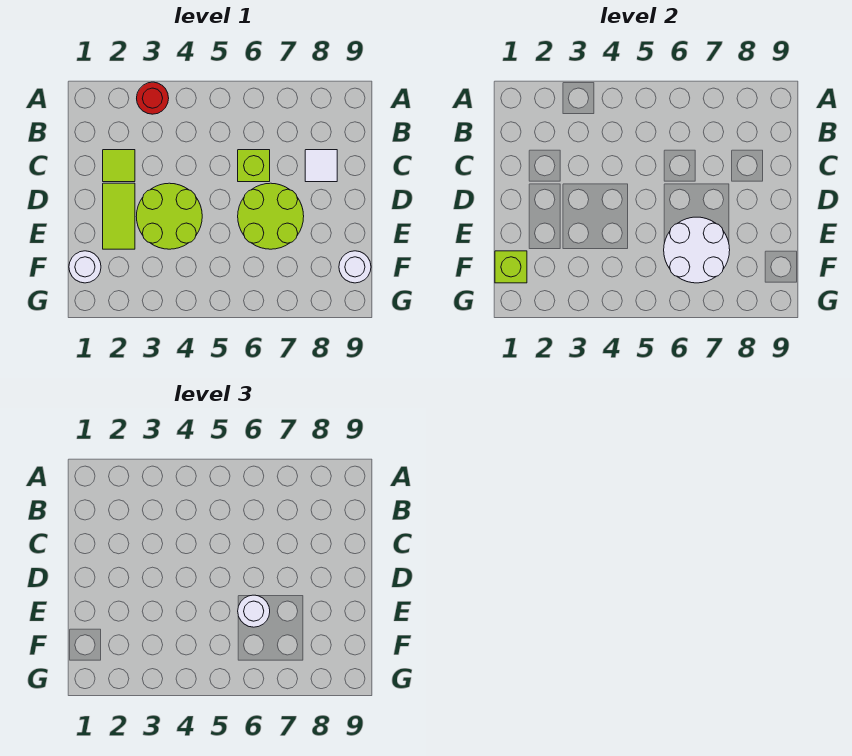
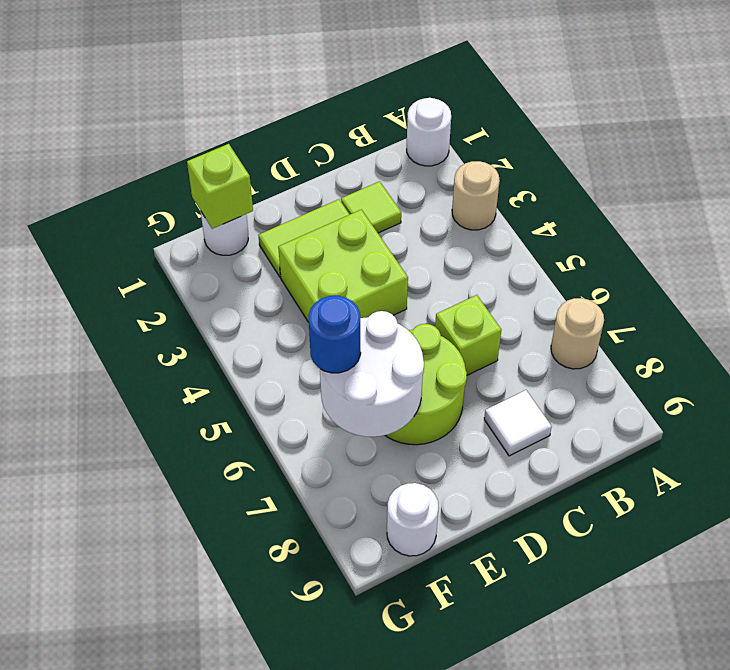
red round brick A3 level 1 -> tan round brick A3 level 1
none -> tan round brick A7 level 1
lime round brick D3:E4 level 1 -> lime brick D3:E4 level 1
white round brick E6 level 3 -> white round brick A1 level 1
none -> blue round brick F6 level 3

